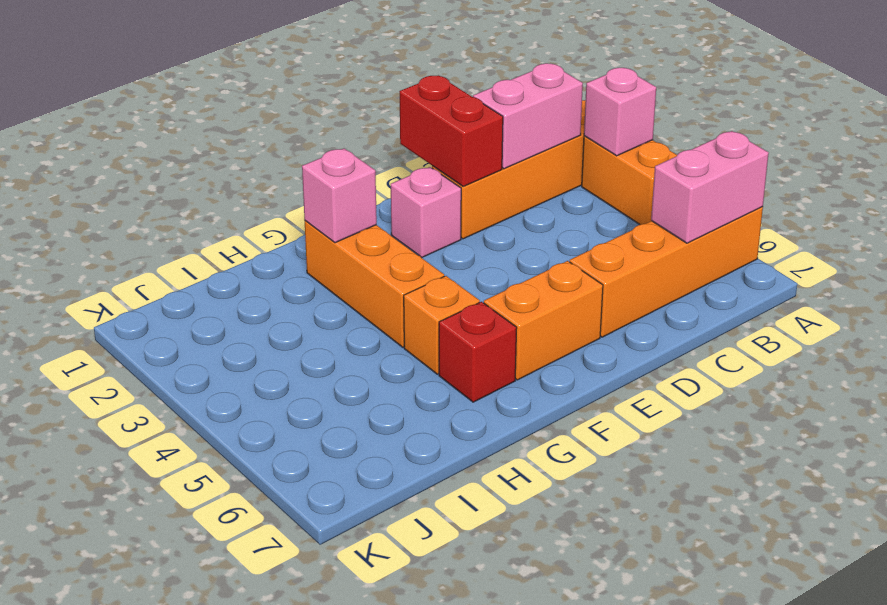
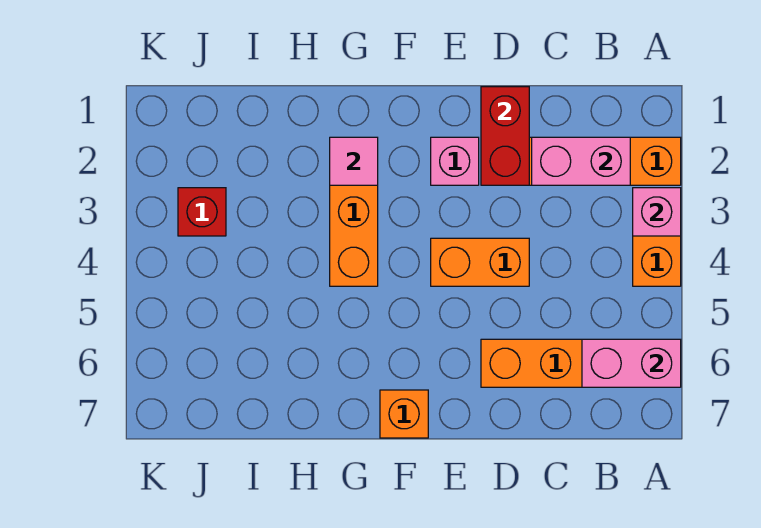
orange brick E6:F6 level 1 -> orange brick D4:E4 level 1
pink brick G2 level 2 -> pink tile G2 level 2
orange brick G5 level 1 -> orange brick F7 level 1
red brick G6 level 1 -> red brick J3 level 1

